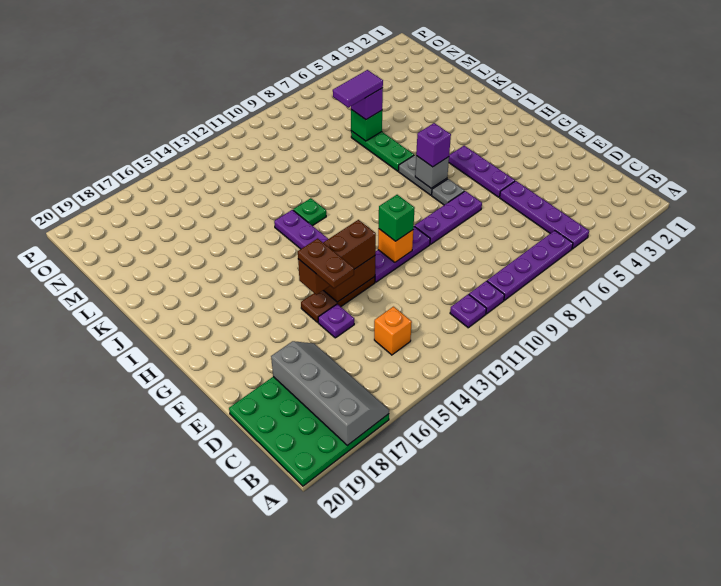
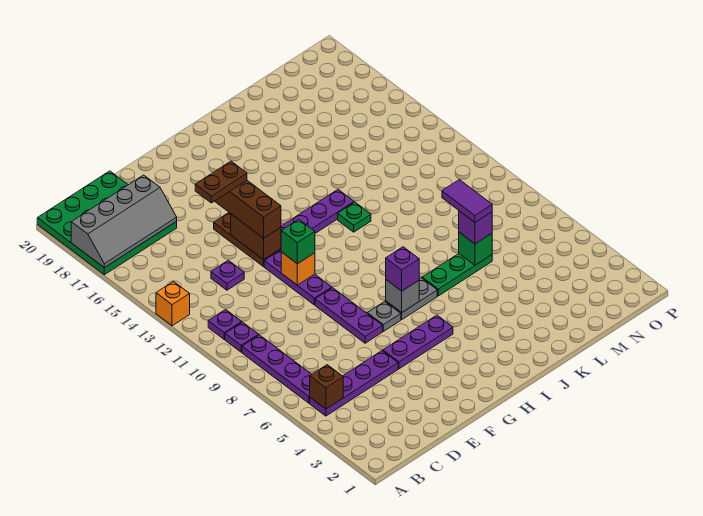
none -> brown brick B5 level 2
orange brick C14 level 1 -> orange brick A13 level 1
purple plate E15 level 1 -> purple plate D13 level 1

